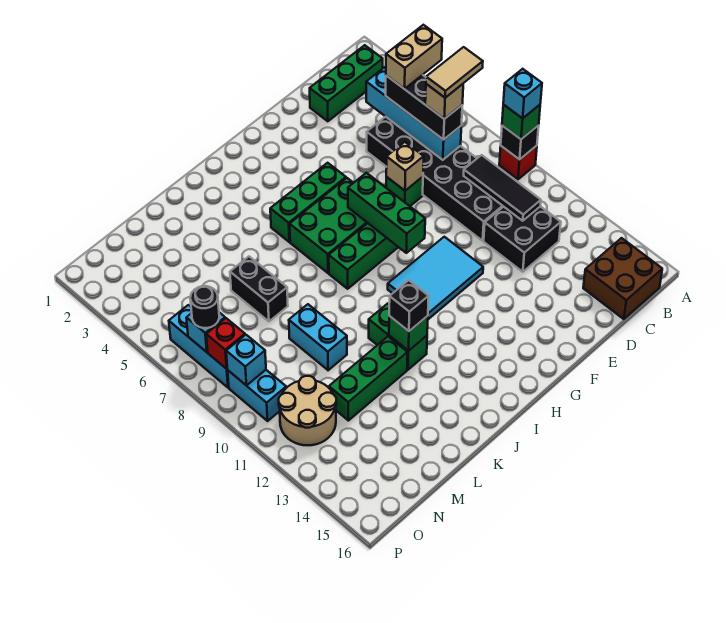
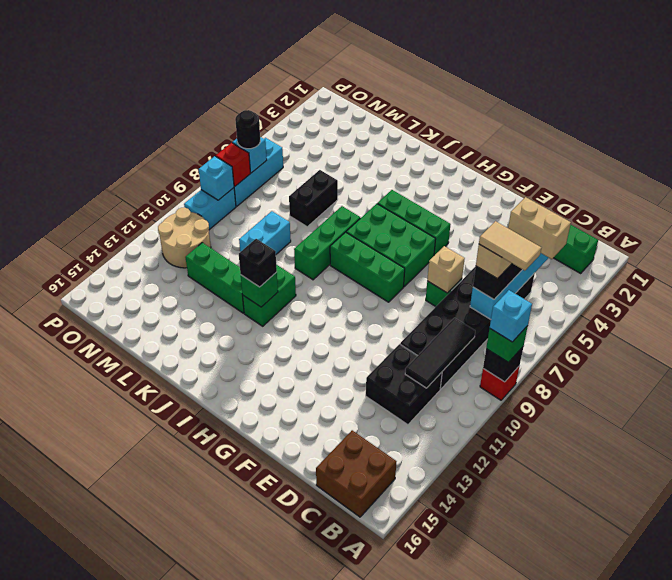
cyan tile F10:H11 level 1 -> none
green brick G7:G9 level 2 -> green brick J7:J9 level 1

